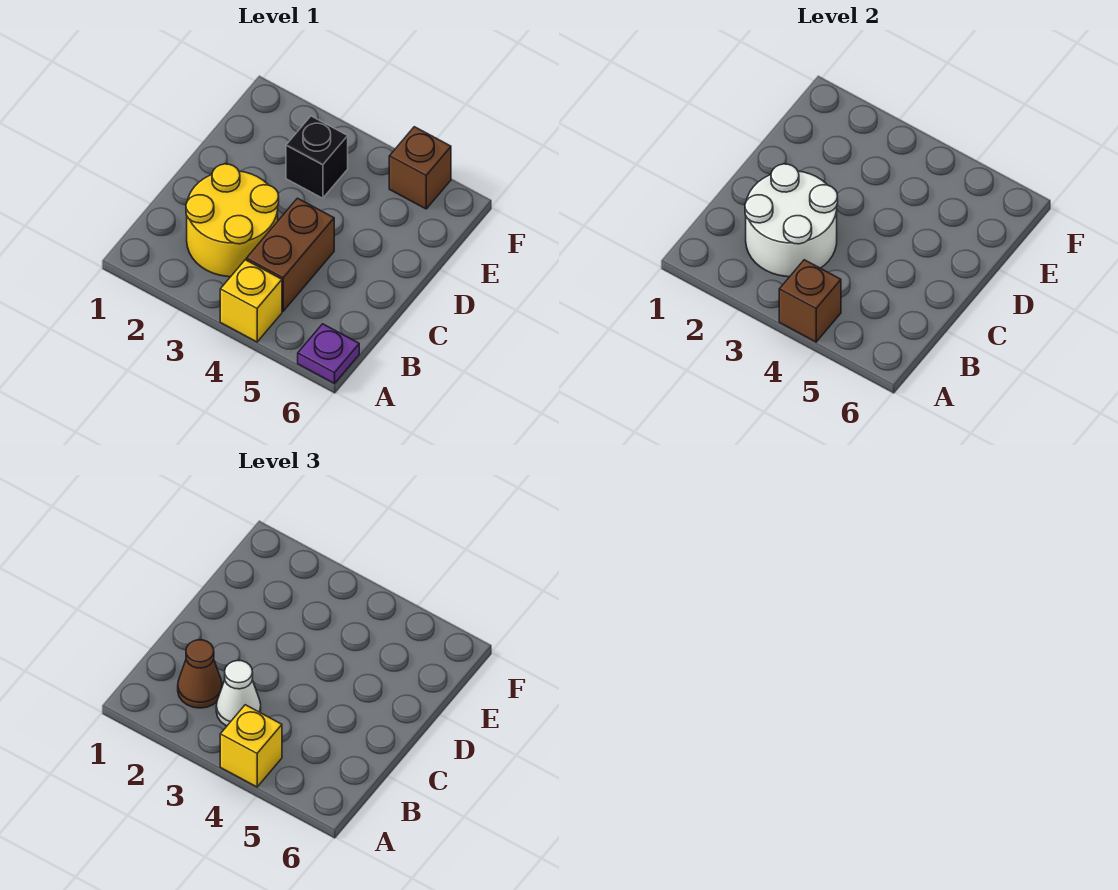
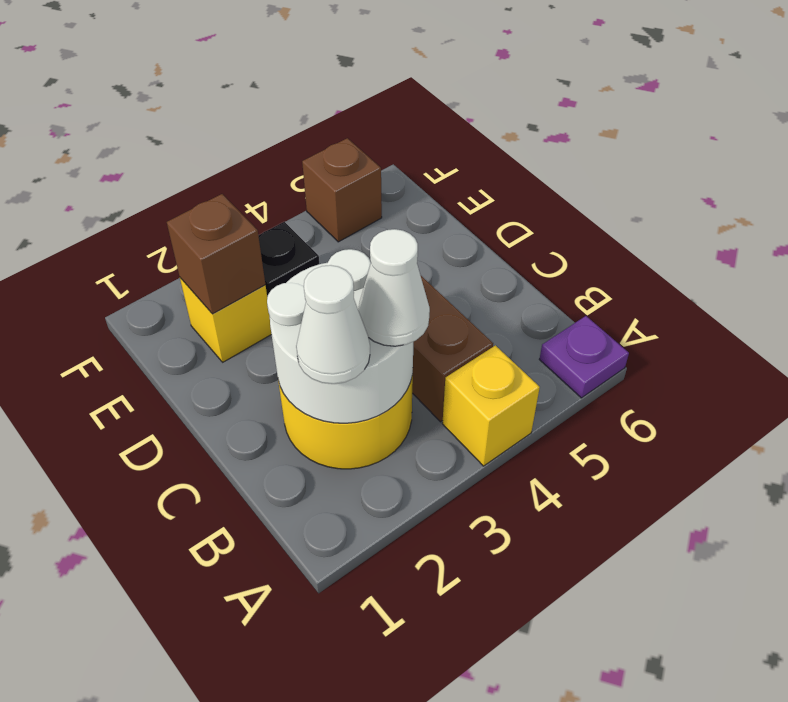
brown brick A4 level 2 -> brown brick E2 level 2
yellow brick A4 level 3 -> yellow brick E2 level 1
brown cone B2 level 3 -> white cone B2 level 3

